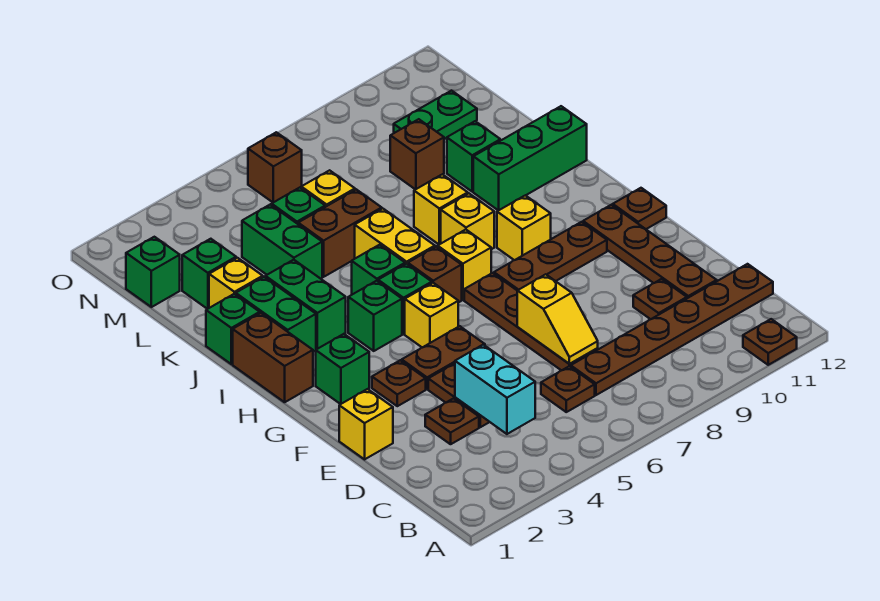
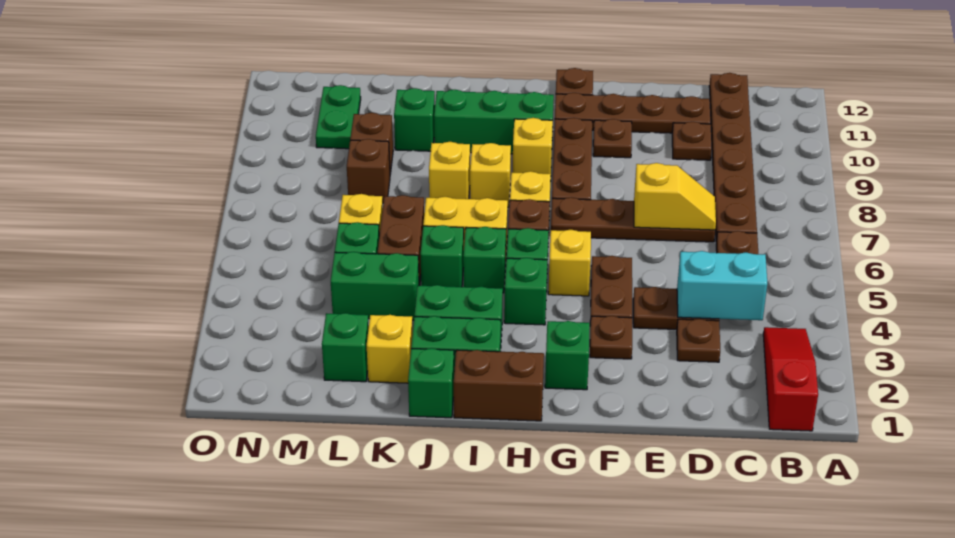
brown plate A11 level 1 -> brown plate F10 level 1
none -> red slope B1:B3 level 1 top 1
yellow brick E1 level 1 -> none
green brick J10:J12 level 1 -> green brick H10:J10 level 1
green brick M1 level 1 -> green brick J5 level 1
brown brick N6 level 1 -> brown brick L8 level 1

